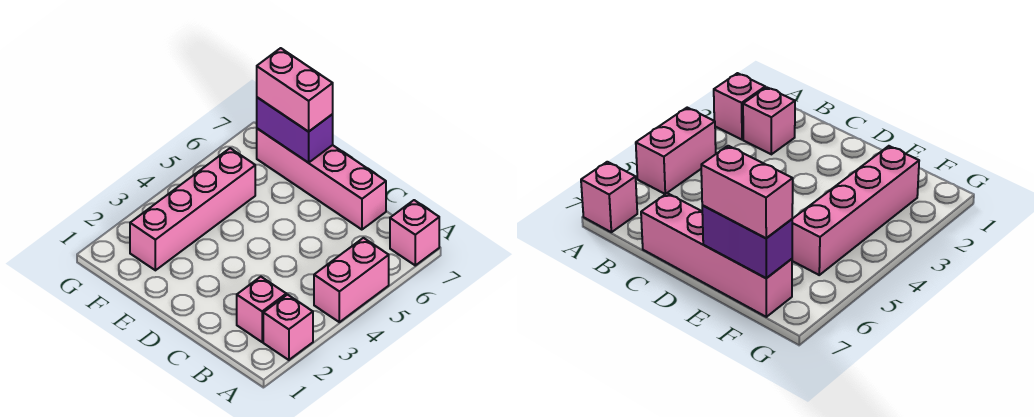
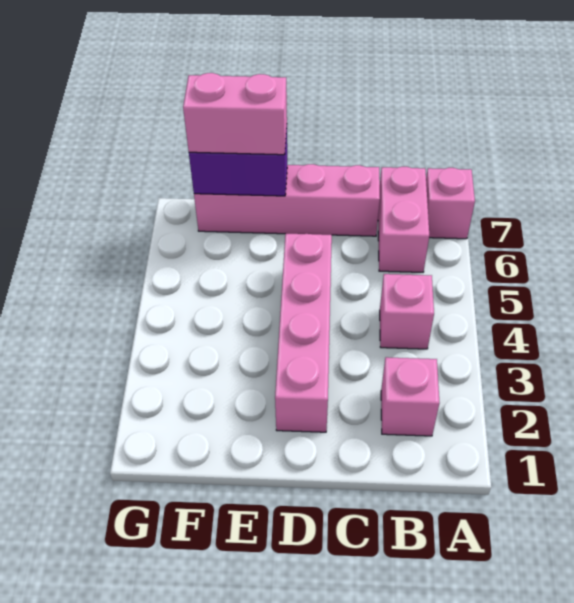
pink brick A2 level 1 -> pink brick B4 level 1
pink brick A4:A5 level 1 -> pink brick B6:B7 level 1
pink brick F2:F5 level 1 -> pink brick D2:D5 level 1

